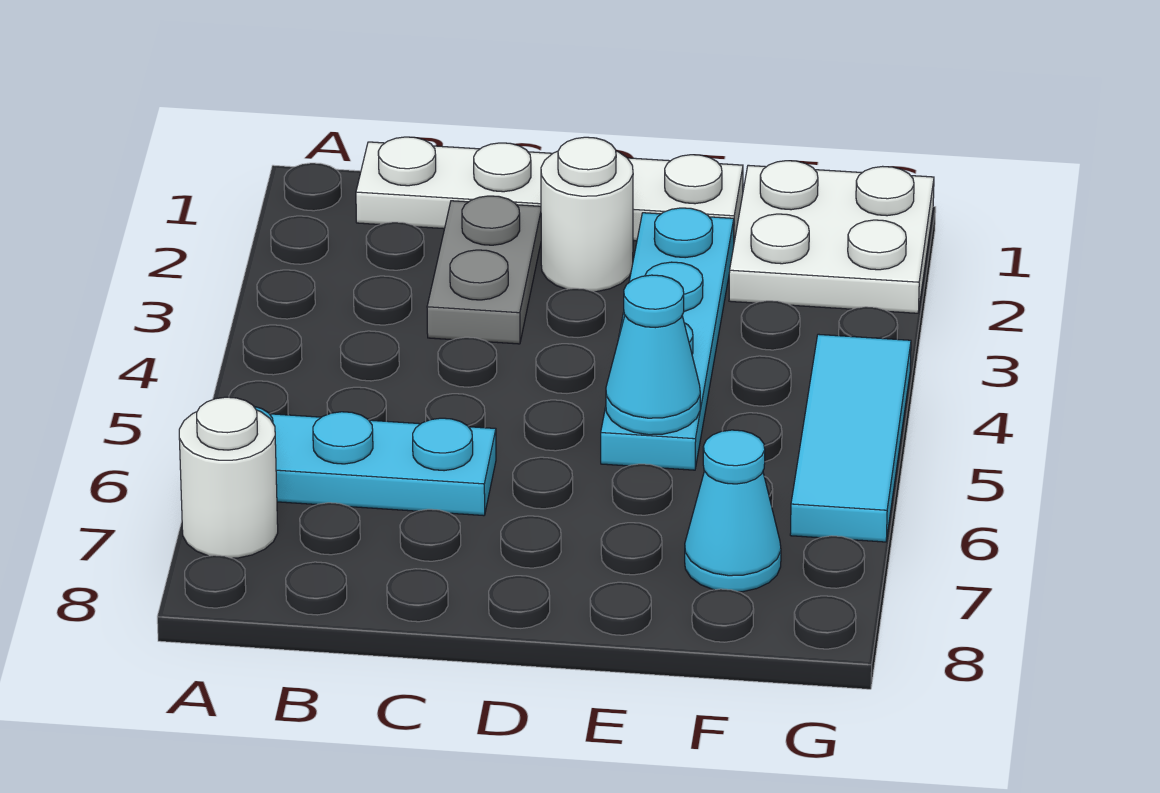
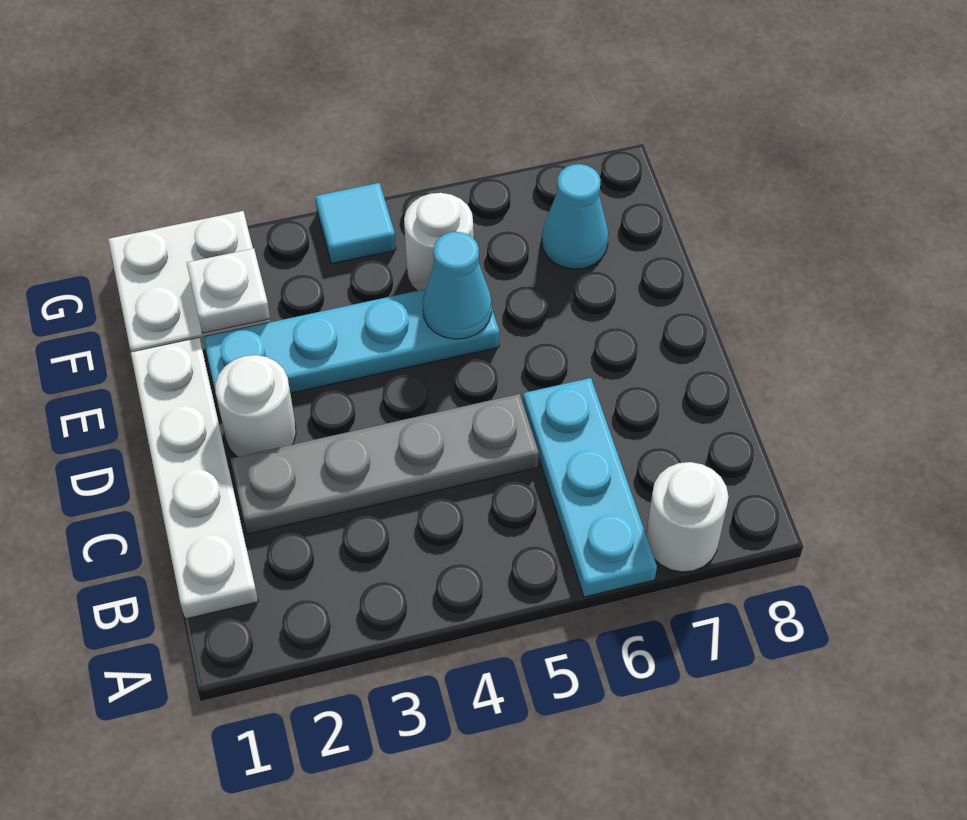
grey plate C2:C3 level 1 -> grey plate C2:C5 level 1
none -> white plate F2 level 2
none -> white round brick F5 level 1
cyan tile G4:G6 level 1 -> cyan tile G4 level 1

